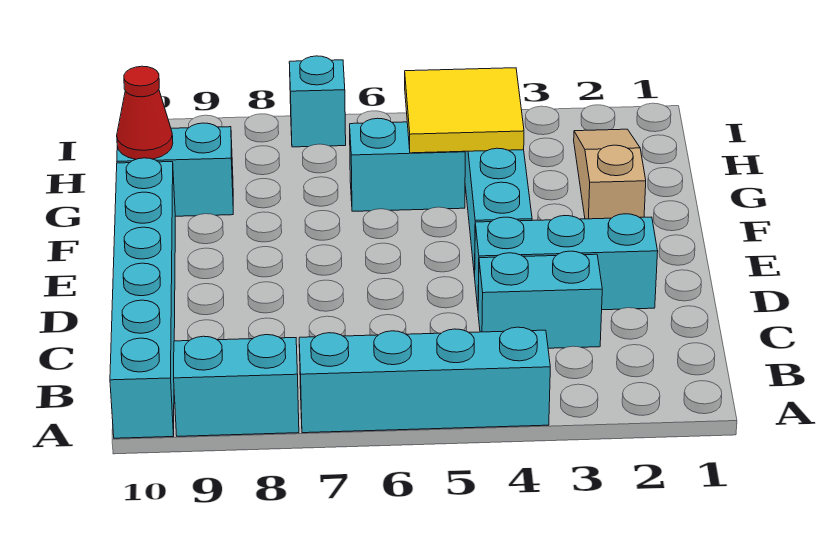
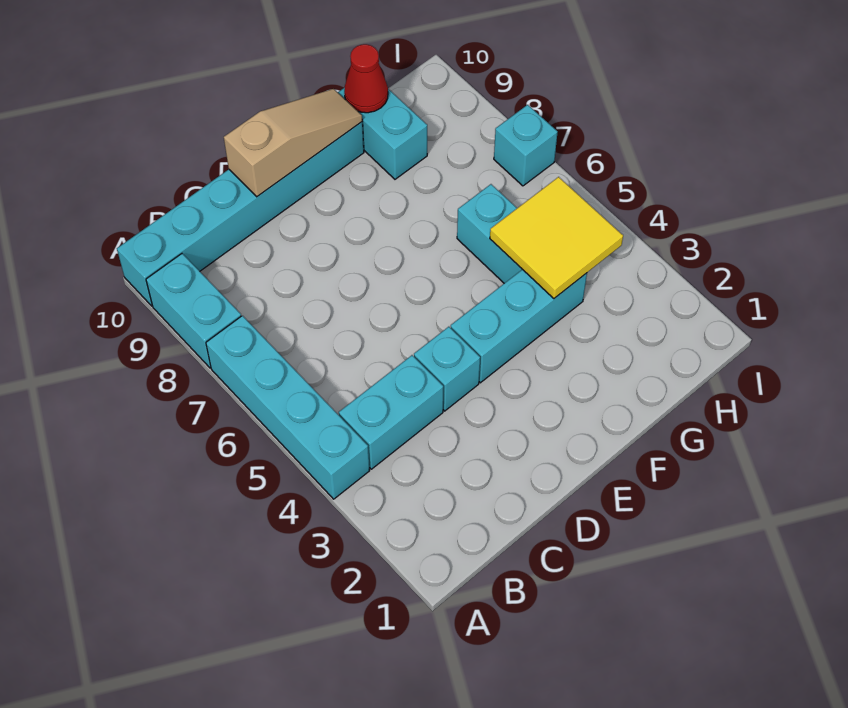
cyan brick C3:C4 level 1 -> cyan brick B4:C4 level 1
cyan brick D2:D4 level 1 -> cyan brick D4 level 1
tan slope F2:H2 level 1 top F -> tan slope D10:F10 level 2 top D

